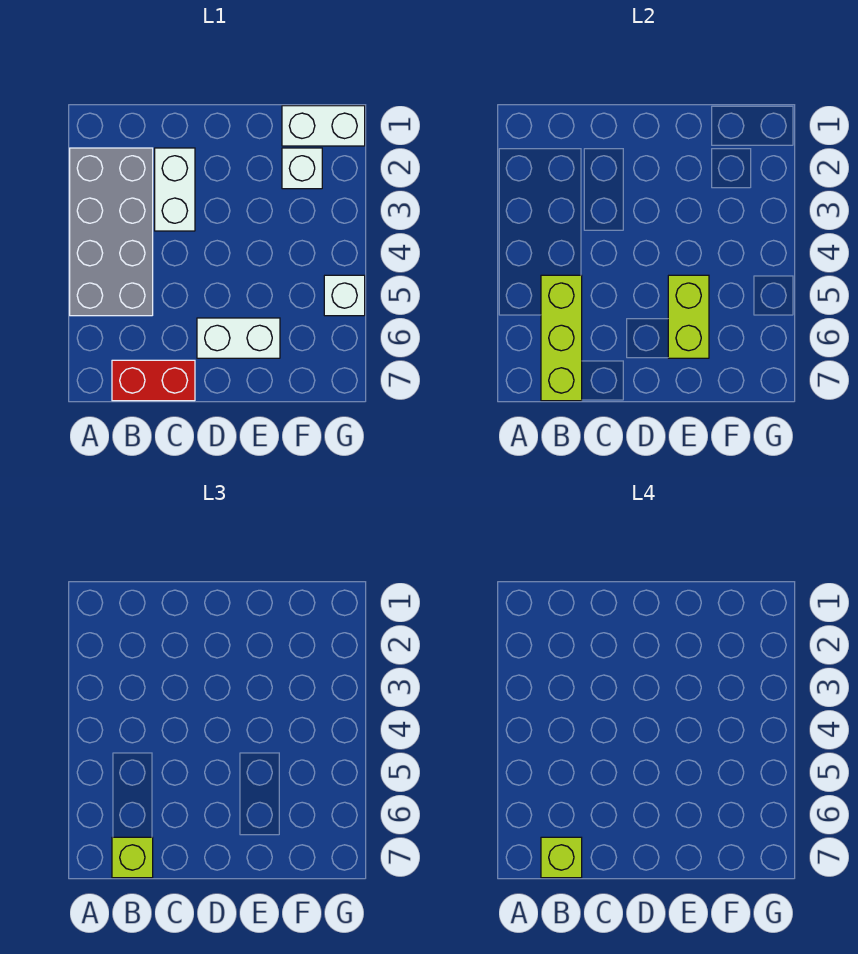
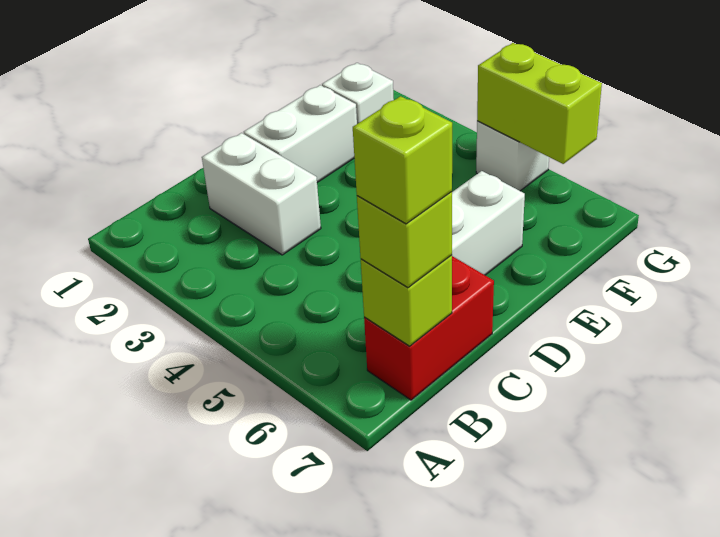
grey brick A2:B5 level 1 -> none
lime brick B5:B7 level 2 -> lime brick B7 level 2
lime brick E5:E6 level 2 -> lime brick G5:G6 level 2
white brick F1:G1 level 1 -> white brick D2:E2 level 1

